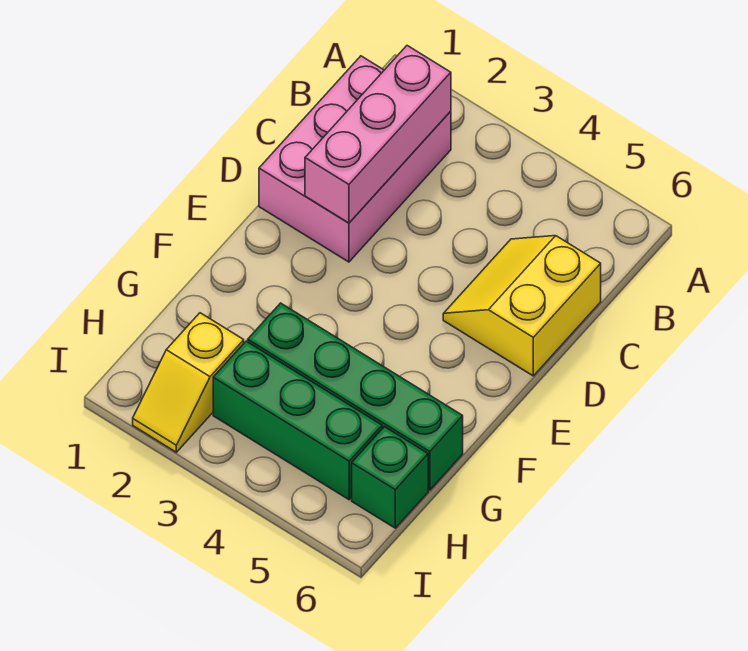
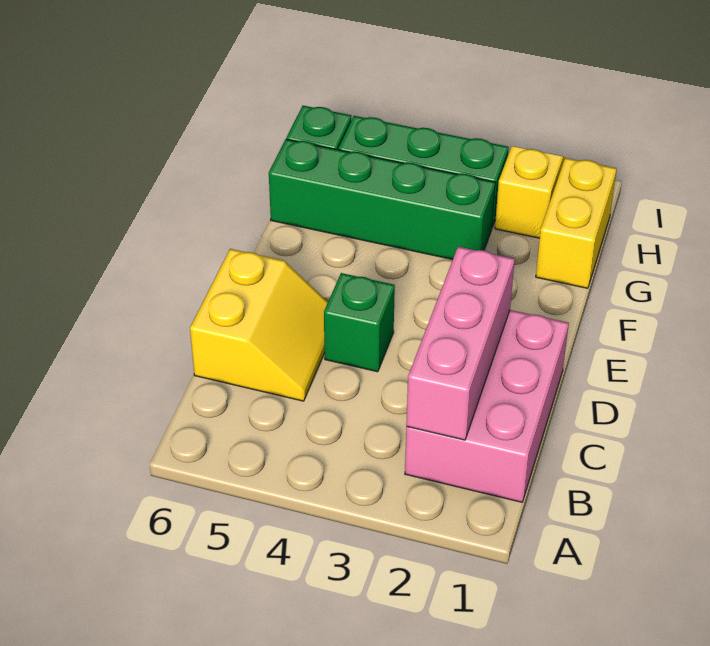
none -> green brick D4 level 1
none -> yellow brick G1:H1 level 1

